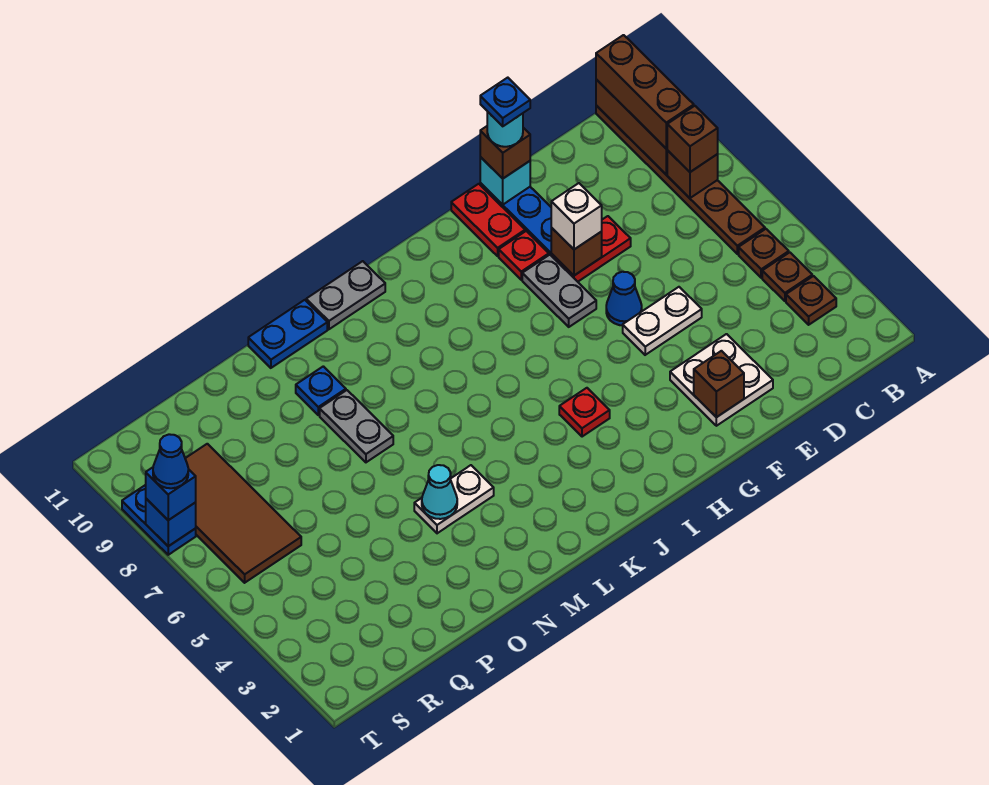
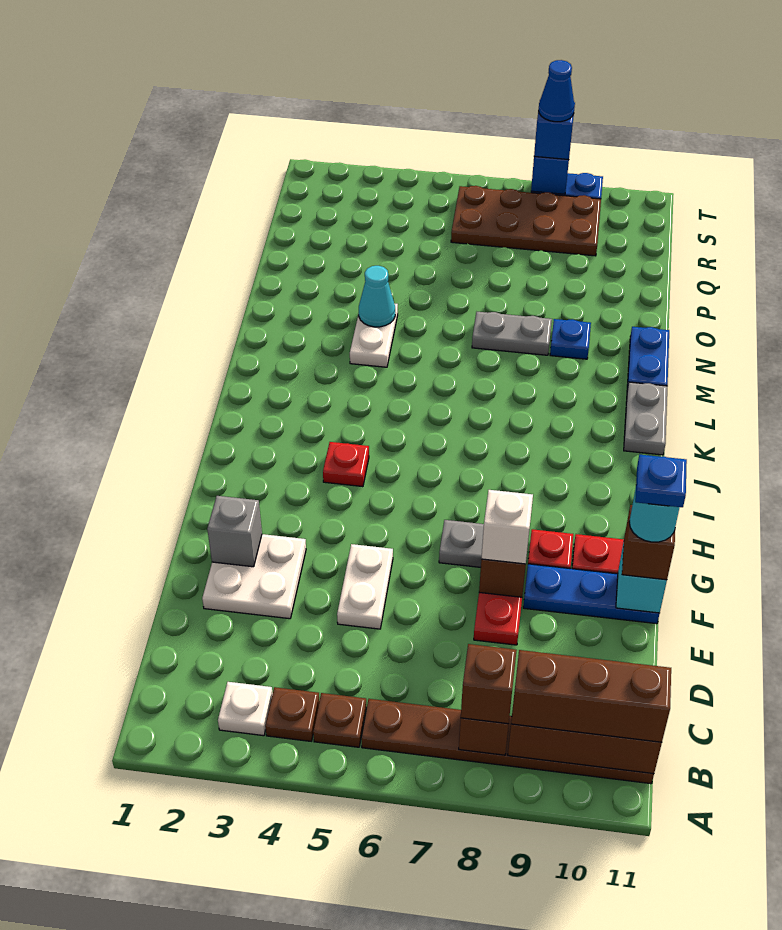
brown plate B3 level 1 -> white plate B3 level 1
brown brick F2 level 2 -> grey brick F2 level 2
blue cone F6 level 1 -> none
brown tile R6:S9 level 1 -> brown plate R6:S9 level 1

